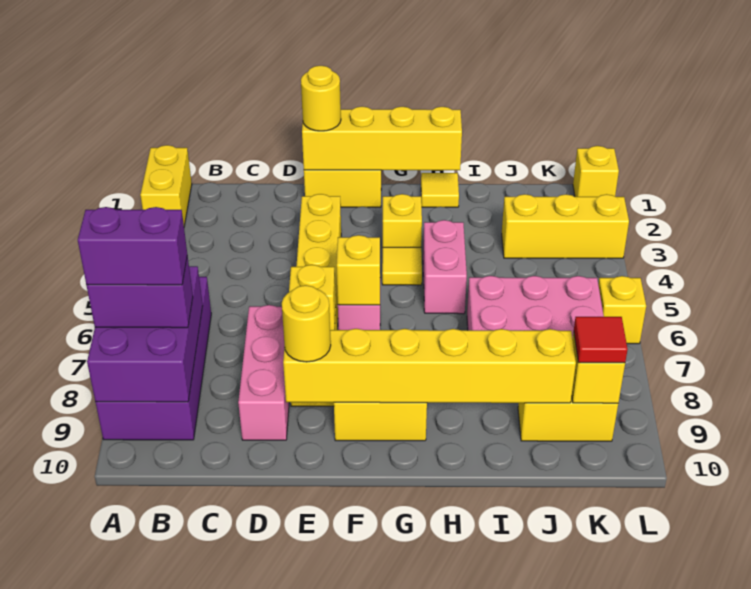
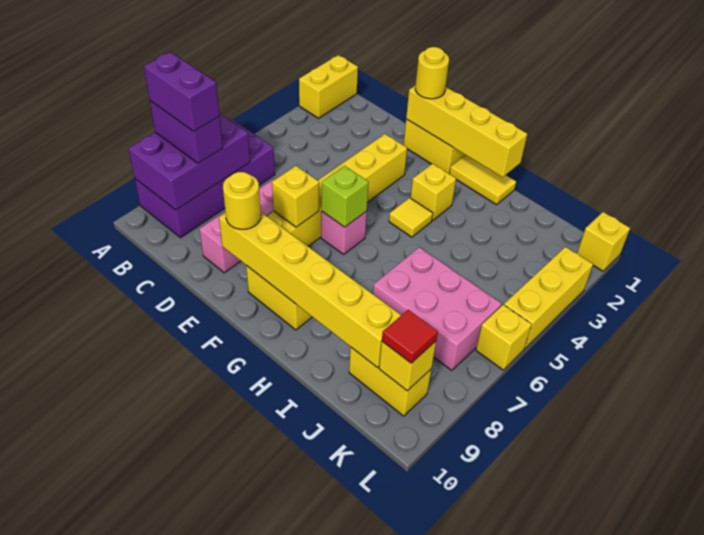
yellow brick F6 level 2 -> lime brick F6 level 2
yellow tile H1 level 1 -> yellow tile G1:H1 level 1
pink brick H4:H5 level 1 -> none
yellow brick J3:L3 level 1 -> yellow brick L3:L5 level 1

